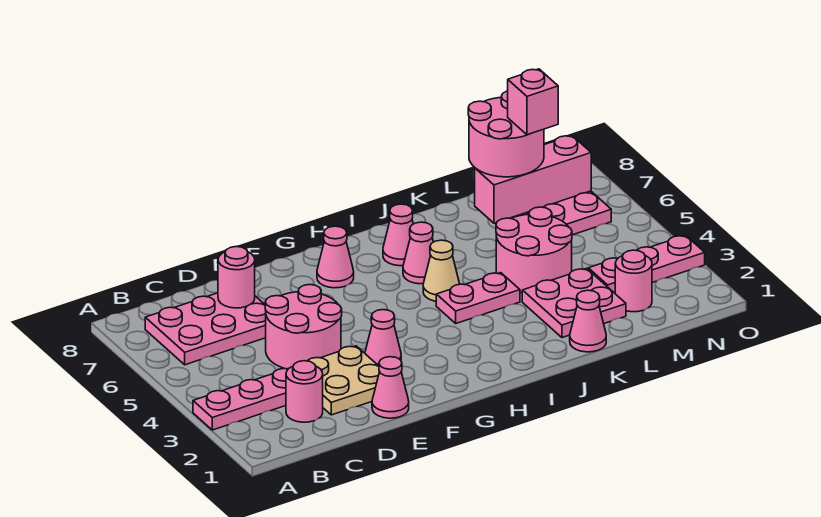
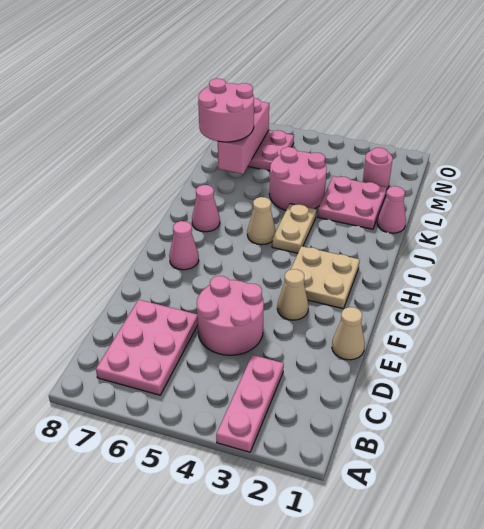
pink round brick C2 level 1 -> none
tan plate D2:E3 level 1 -> tan plate G2:H3 level 1
pink round brick D7 level 2 -> none
pink cone E1 level 1 -> tan cone E1 level 1
pink cone F3 level 1 -> tan cone F3 level 1
pink plate I4:J4 level 1 -> tan plate I4:J4 level 1
pink cone I6 level 1 -> none
pink plate M3:O3 level 1 -> none
pink brick M7 level 4 -> none

